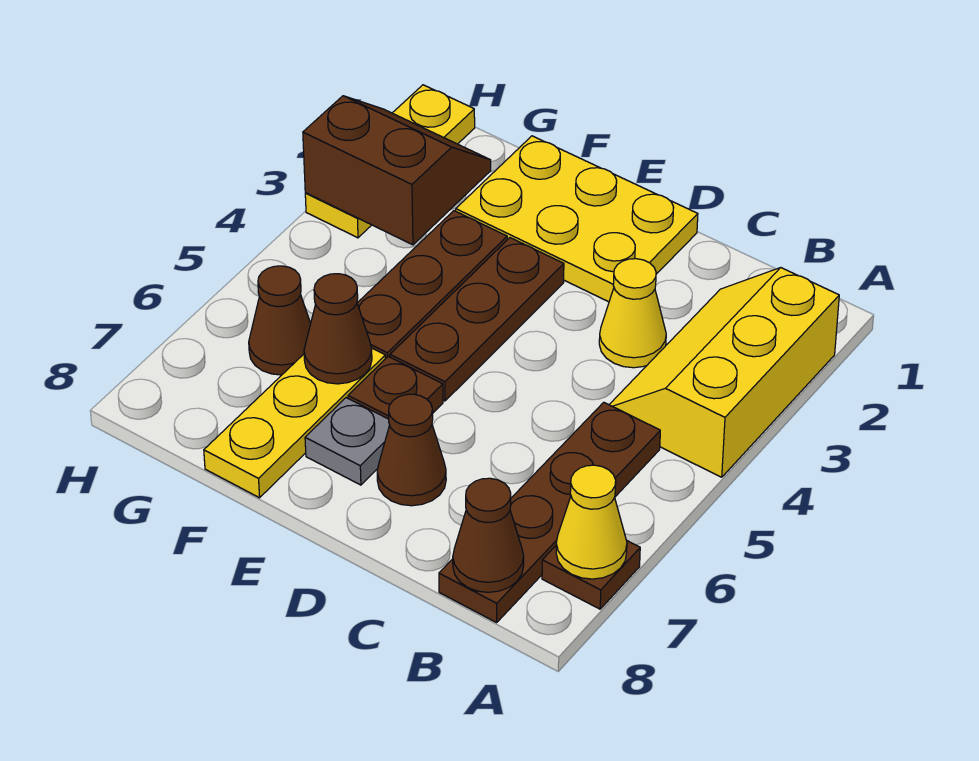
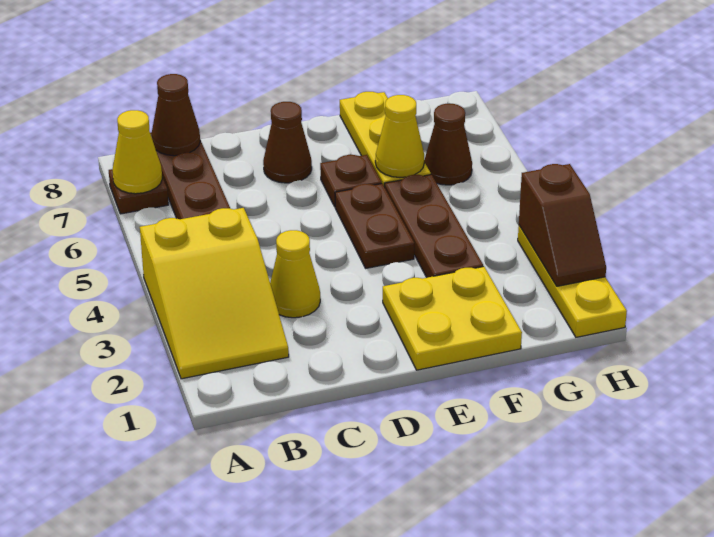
yellow slope A2:B4 level 1 top A -> yellow slope A2:B4 level 1 top 4
yellow plate D1:F2 level 1 -> yellow plate E1:F2 level 1
brown plate E3:E5 level 1 -> brown plate E4:E5 level 1
grey plate E7 level 1 -> none
brown cone F6 level 2 -> yellow cone F6 level 2
brown slope G2:H3 level 2 top 3 -> brown slope H2:H3 level 2 top 3

